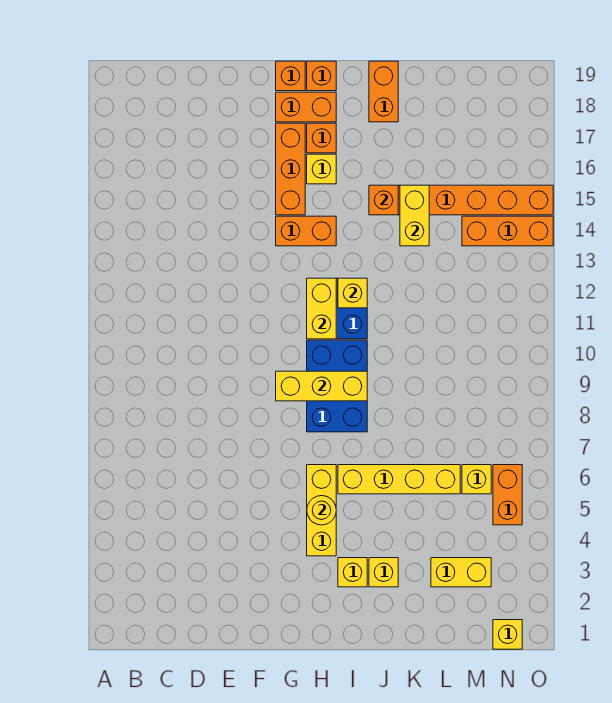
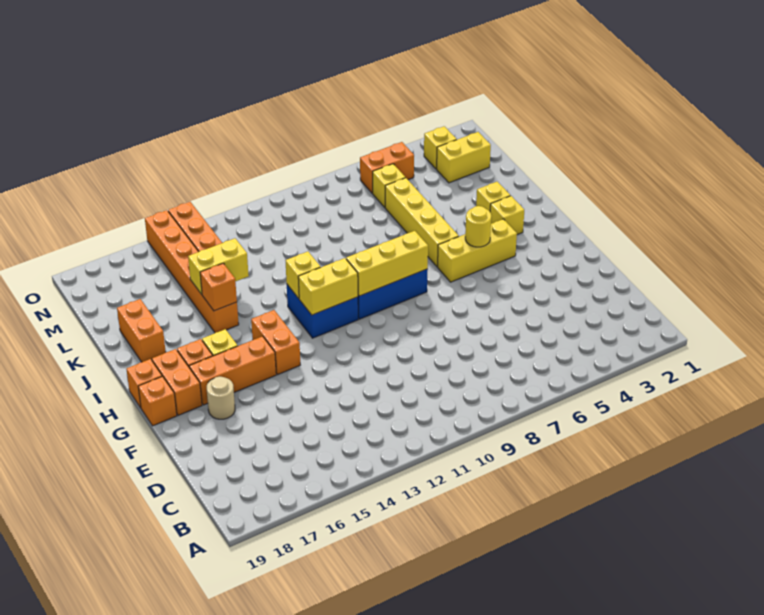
none -> tan round brick F17 level 1
yellow brick G9:I9 level 2 -> yellow brick H8:H10 level 2
orange brick J18:J19 level 1 -> orange brick J18:K18 level 1
yellow brick L3:M3 level 1 -> yellow brick M2:M3 level 1
yellow brick N1 level 1 -> yellow brick N3 level 1

